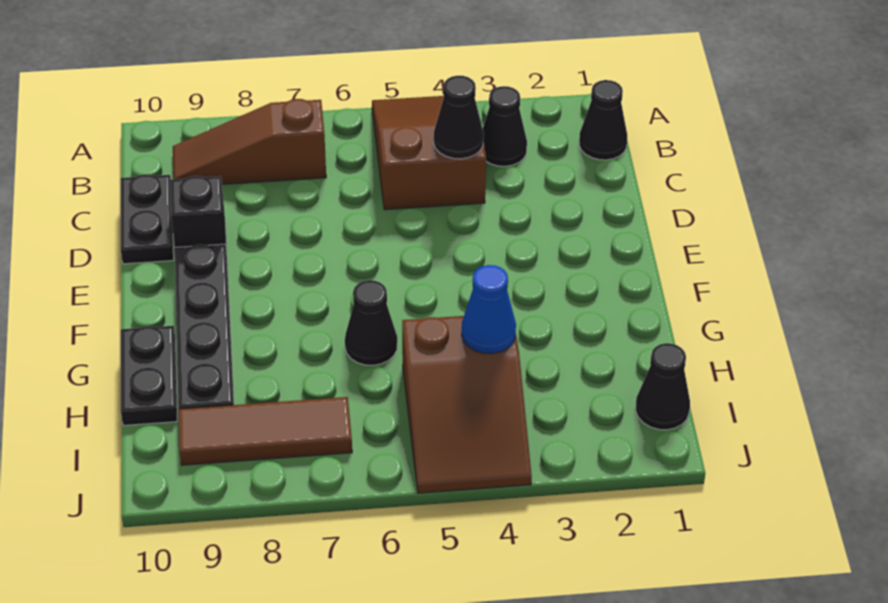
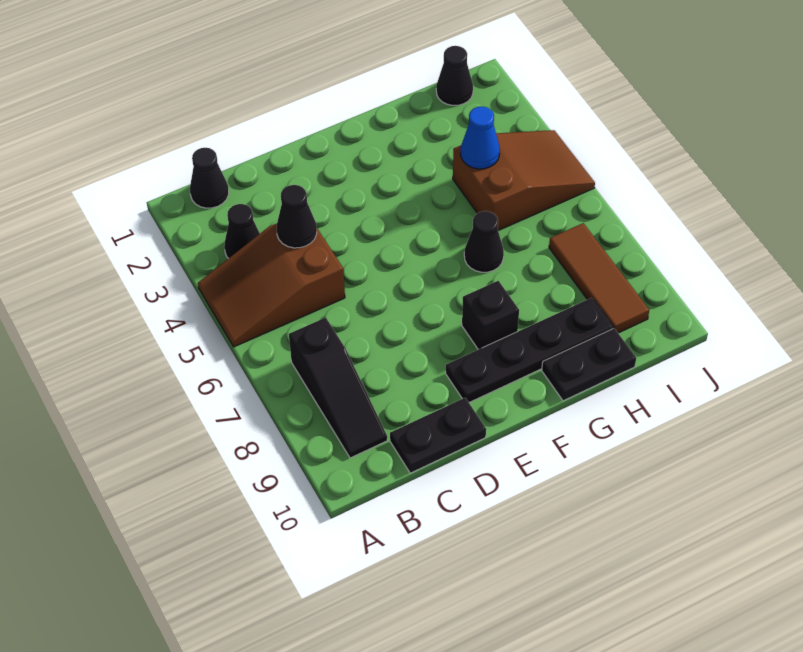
brown slope B7:B9 level 1 top 7 -> black slope B7:B9 level 1 top 7
black brick D9 level 1 -> black brick F8 level 1

